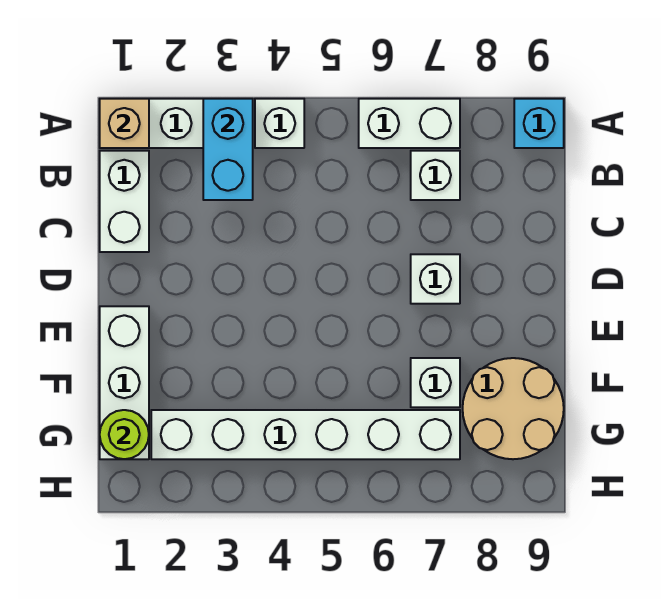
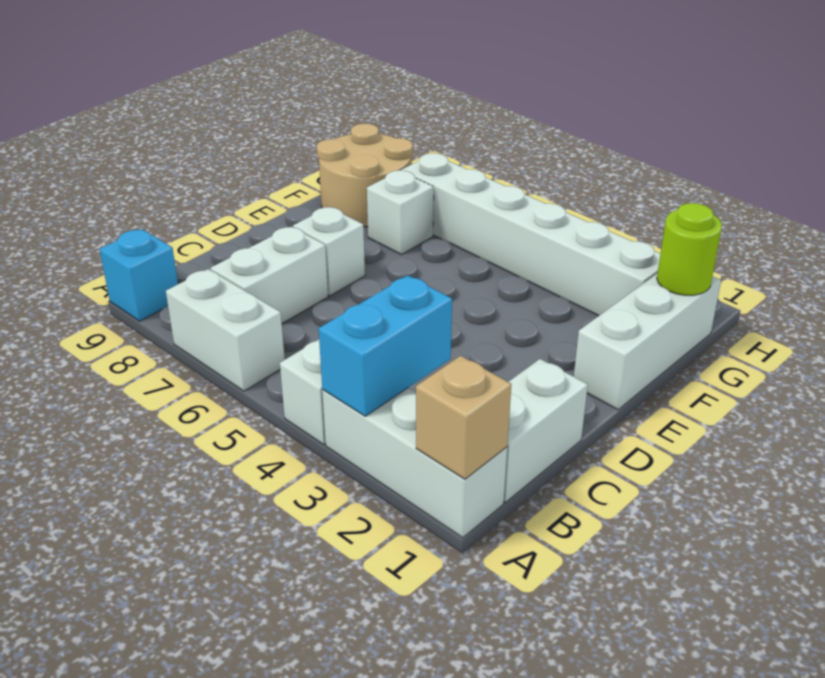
white brick B7 level 1 -> white brick B7:C7 level 1

